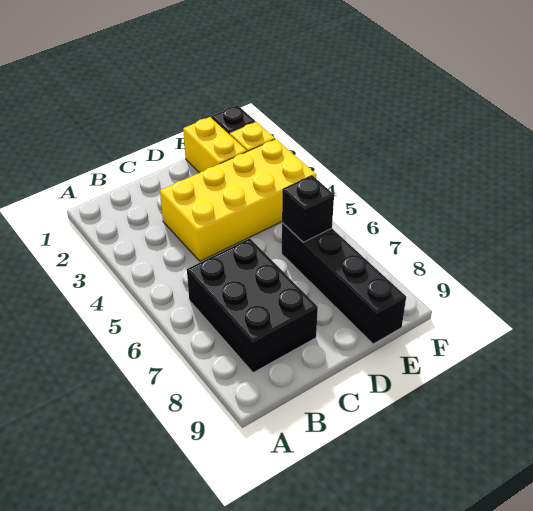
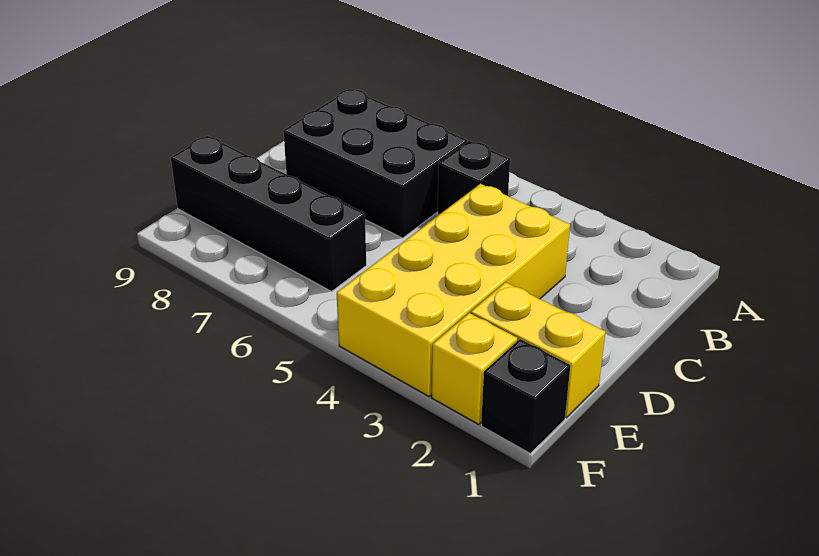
black brick E6 level 2 -> black brick B5 level 1

